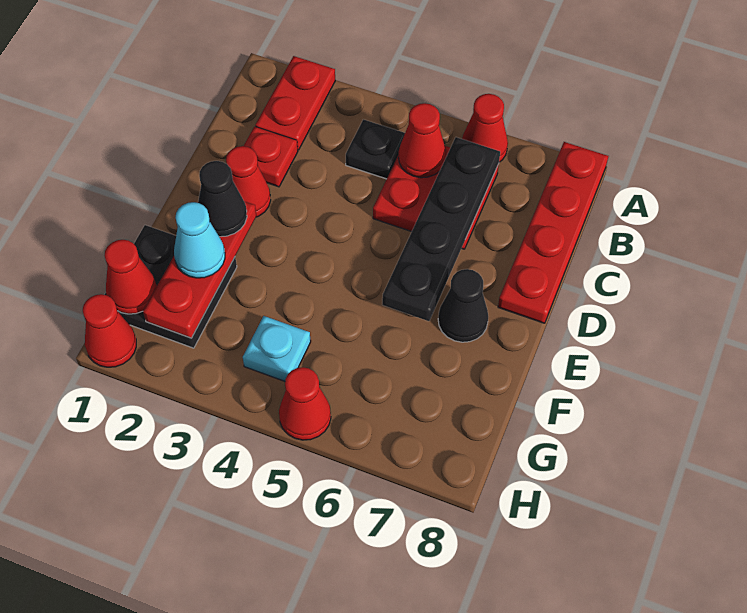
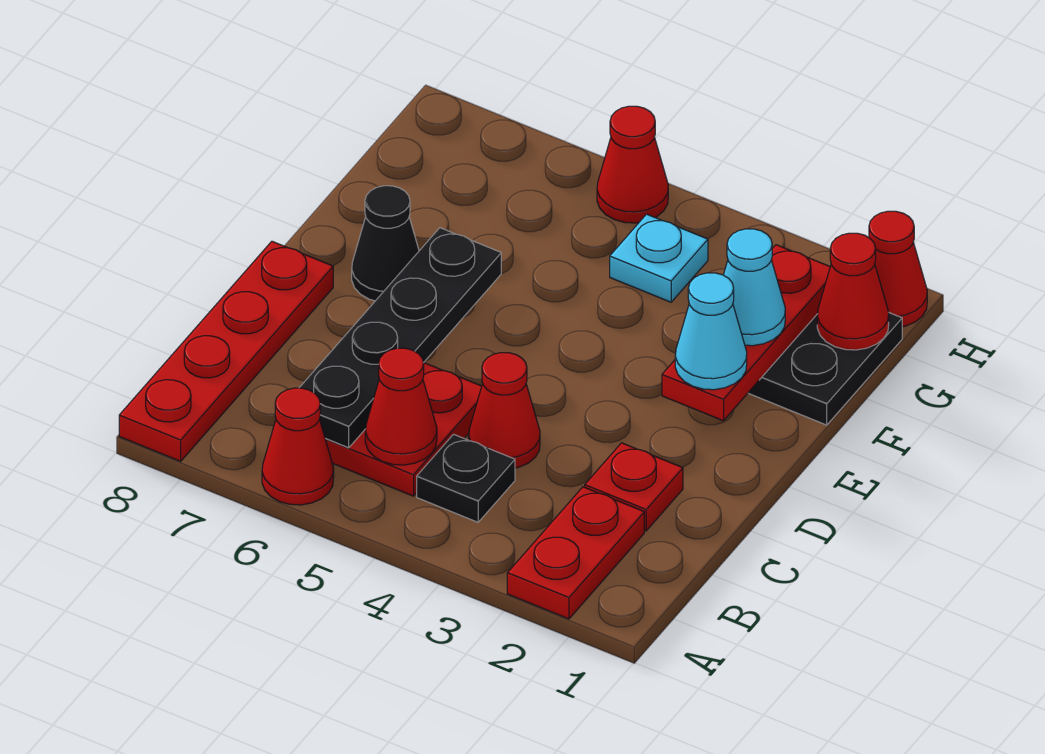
red cone D2 level 1 -> red cone C4 level 1
black cone E2 level 3 -> cyan cone E2 level 3

